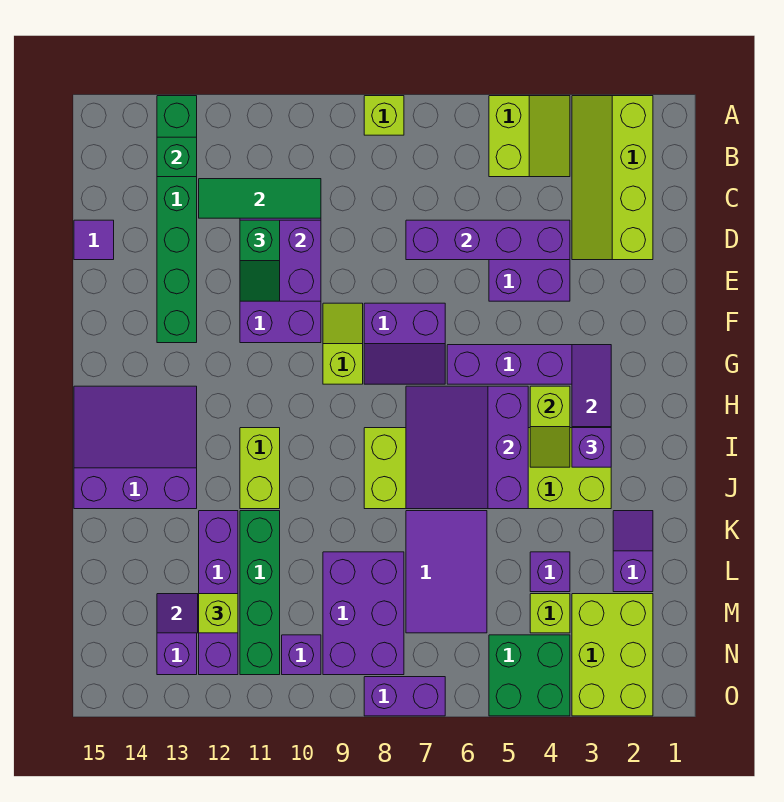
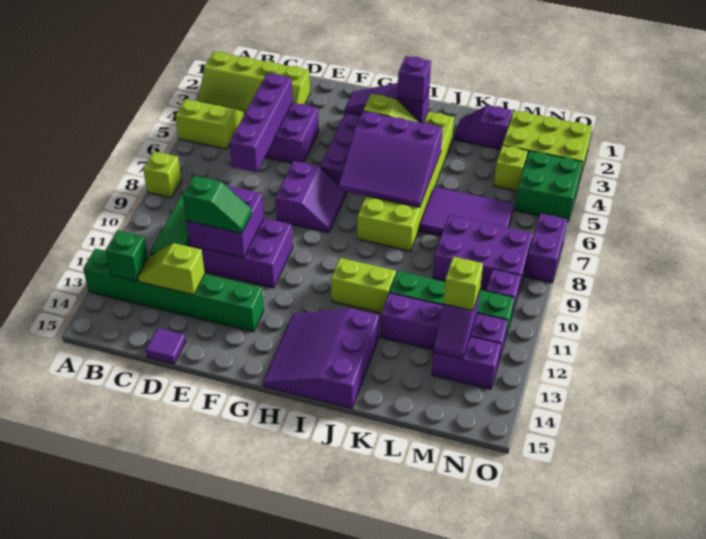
lime slope F9:G9 level 1 top G -> lime slope C13:D13 level 2 top D
purple brick L4 level 1 -> none

